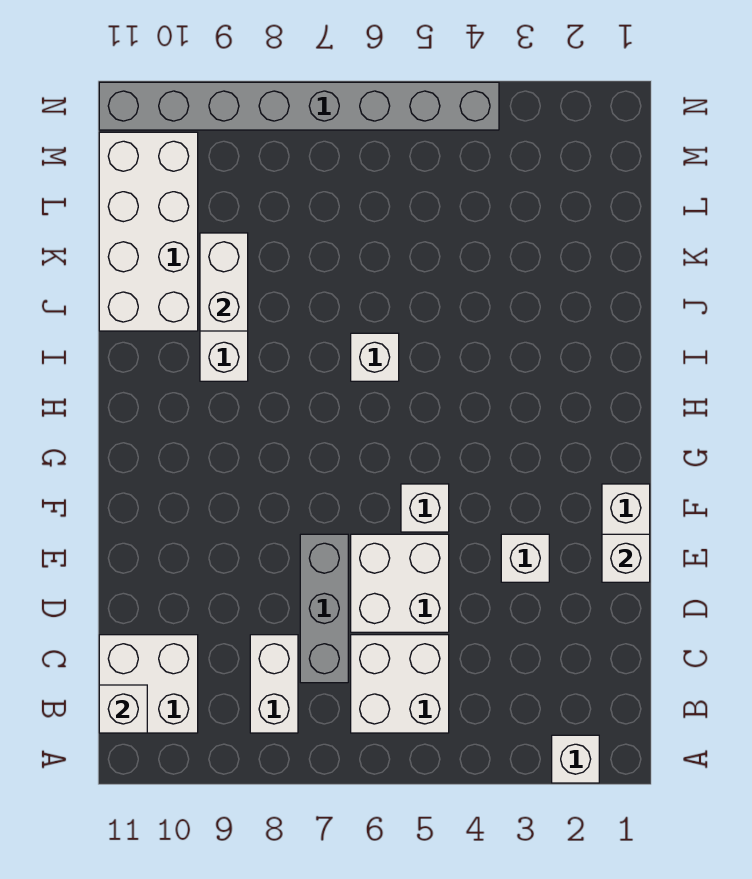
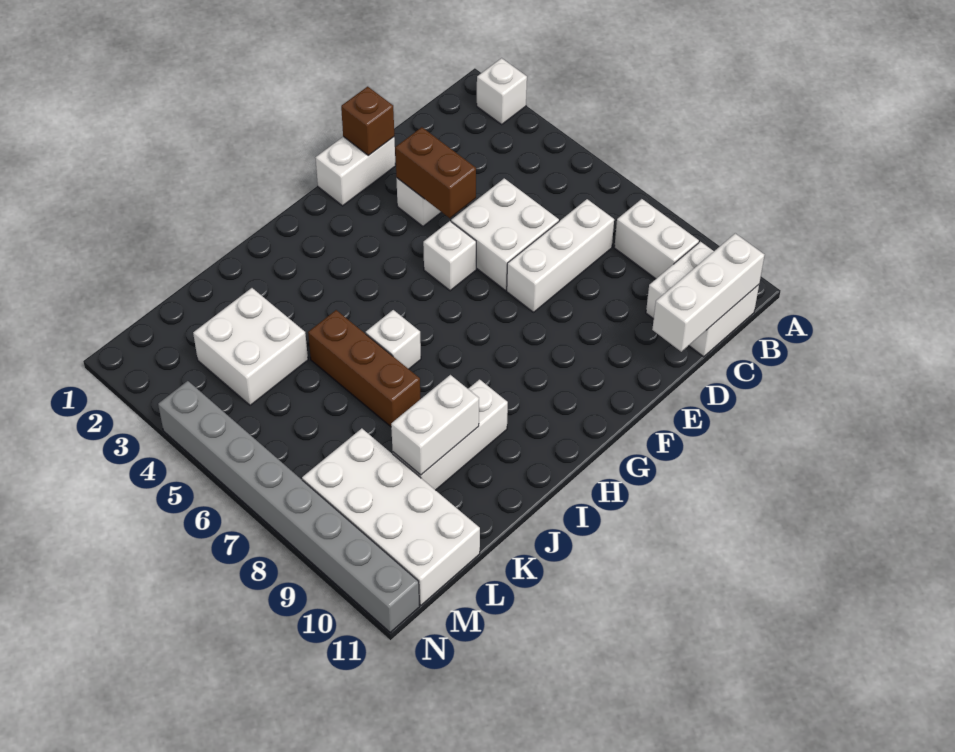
white brick B5:C6 level 1 -> white brick K3:L4 level 1
white brick B8:C8 level 1 -> white brick B8:B9 level 1
white brick B11 level 2 -> white brick B11:D11 level 2
grey brick C7:E7 level 1 -> white brick C7:E7 level 1
white brick E1 level 2 -> brown brick E1 level 2
none -> brown brick E3:E4 level 2
none -> brown brick J5:J7 level 1
white brick J10:M11 level 1 -> white brick L8:M11 level 1

